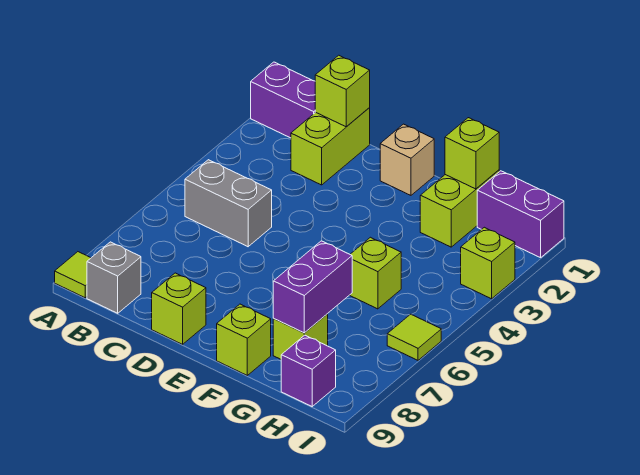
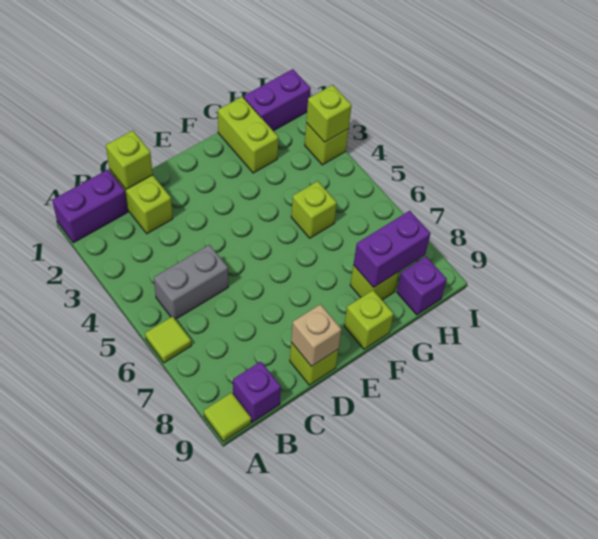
grey brick B9 level 1 -> purple brick B9 level 1
tan brick E1 level 1 -> tan brick D9 level 2
lime brick G1 level 2 -> lime brick I3 level 2
purple brick G7:G8 level 2 -> purple brick G8:H8 level 2
lime tile I6 level 1 -> lime tile A6 level 1

